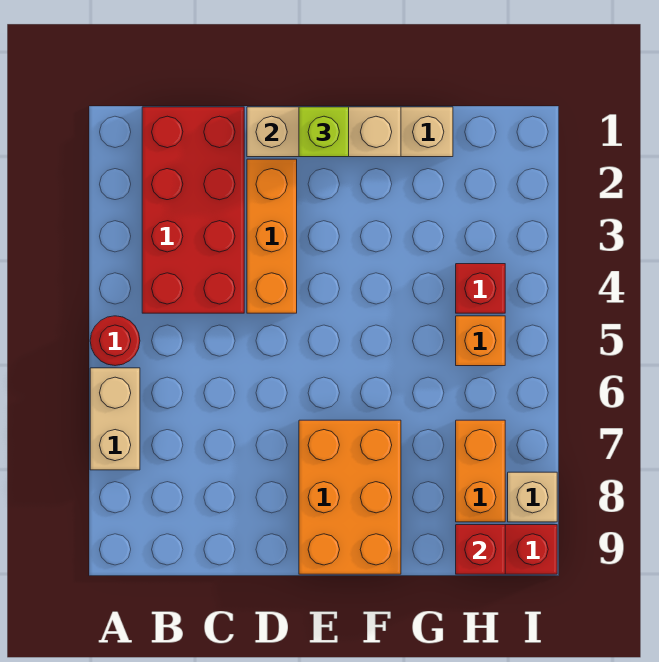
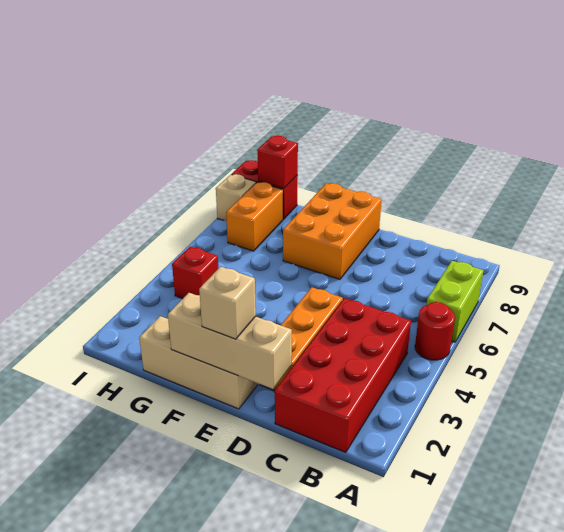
tan brick A6:A7 level 1 -> lime brick A6:A7 level 1
lime brick E1 level 3 -> tan brick E1 level 3
orange brick H5 level 1 -> none

